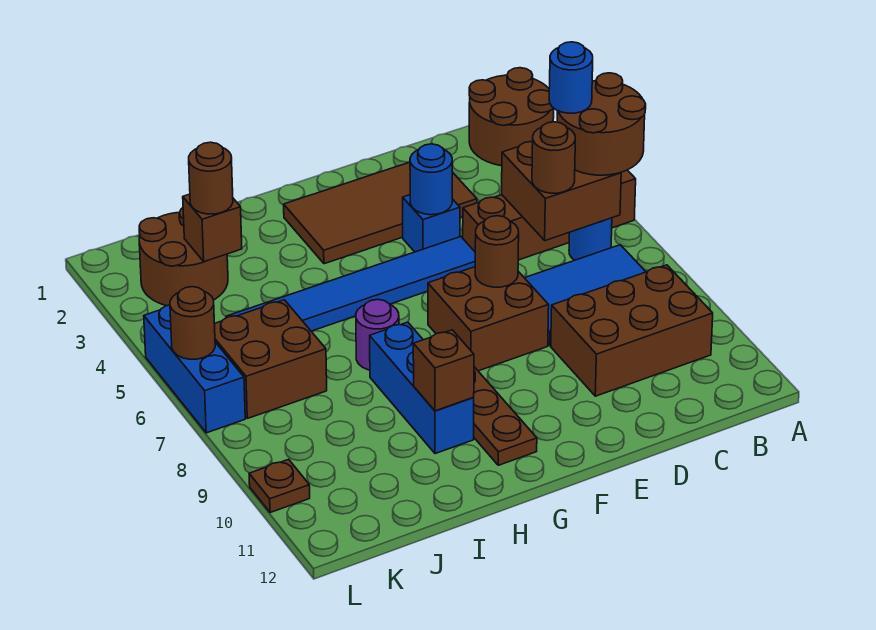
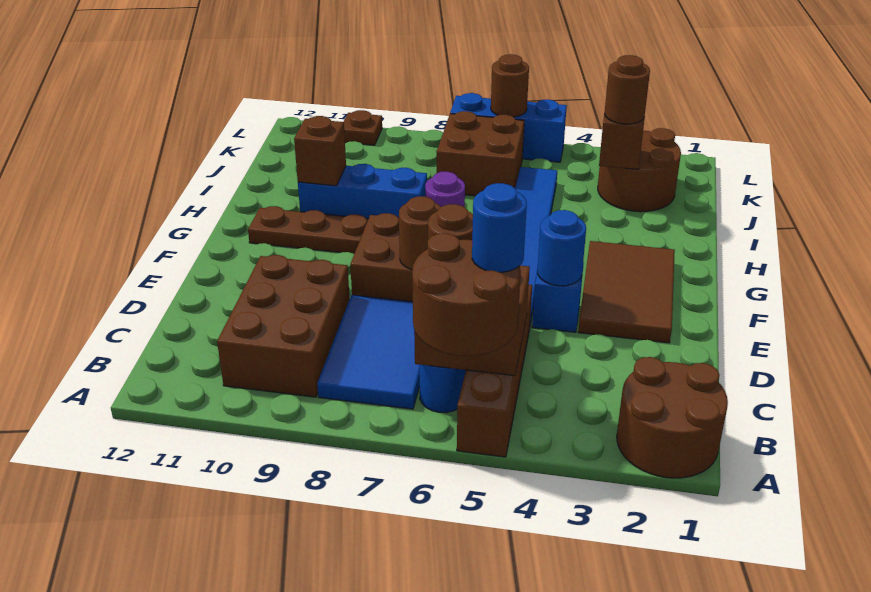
brown tile D2:G3 level 1 -> brown tile E2:G3 level 1

